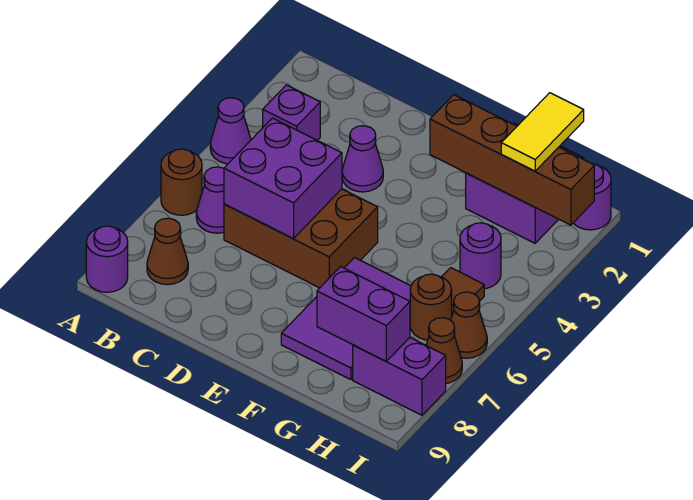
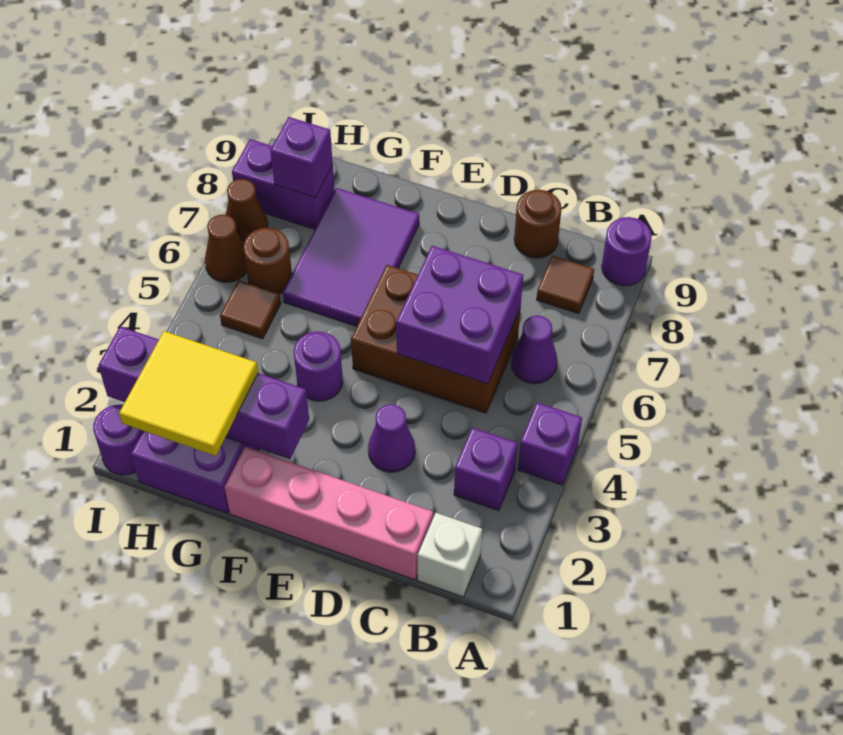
purple cone A4 level 1 -> purple brick A4 level 1
brown round brick A6 level 1 -> brown round brick C9 level 1
none -> white brick B1 level 1
brown cone B8 level 1 -> brown tile B8 level 1
none -> pink brick C1:F1 level 1
brown brick F2:I2 level 2 -> purple brick F2:I2 level 2
purple brick G8:H8 level 2 -> purple brick H8 level 2
yellow tile H1:H2 level 3 -> yellow tile G1:H2 level 3
purple round brick H4 level 1 -> purple round brick F4 level 1

